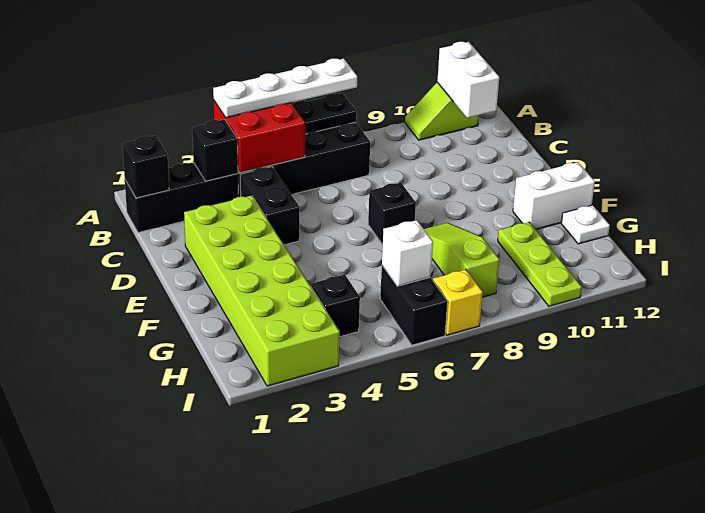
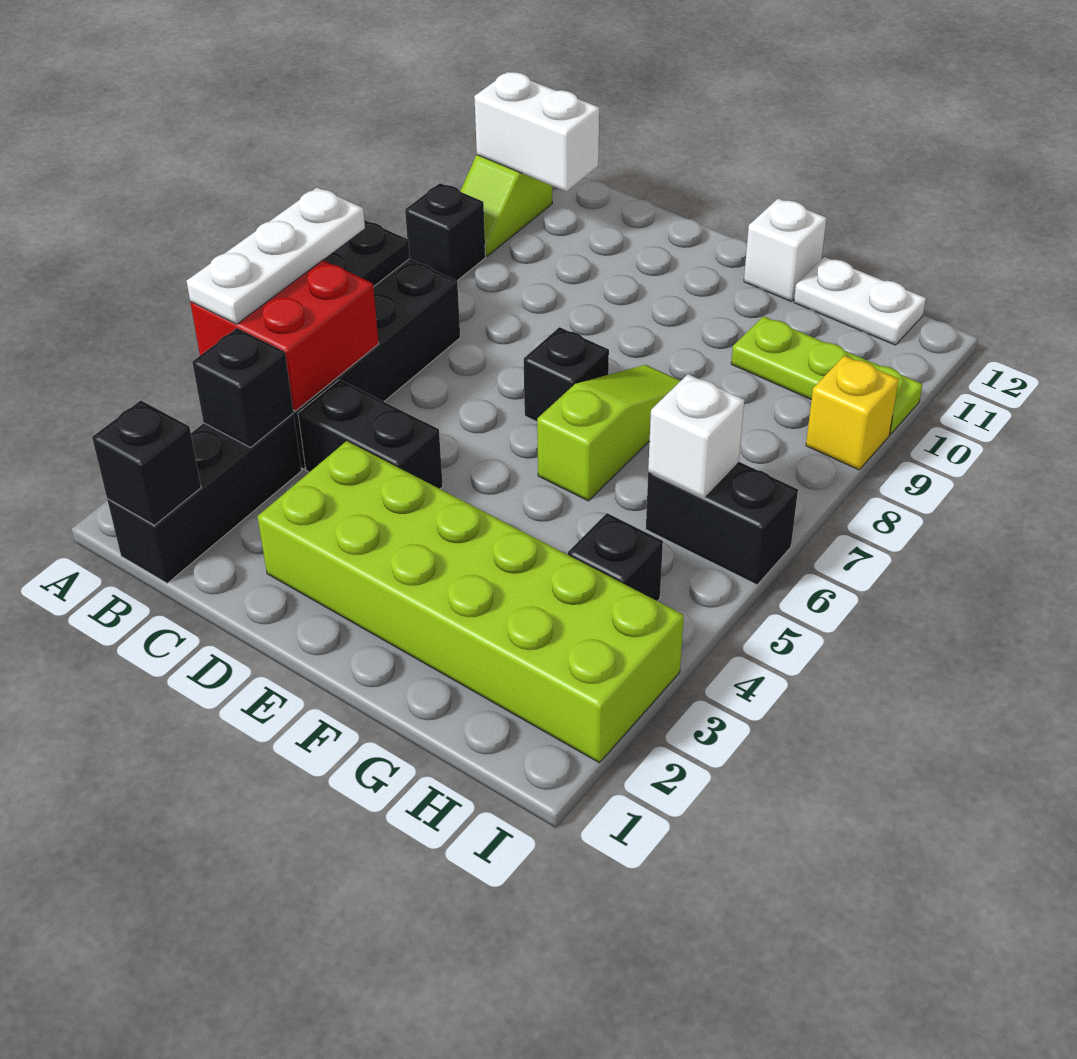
white plate A4:A7 level 3 -> white plate A4:A6 level 3
none -> black brick A9 level 1
lime slope F8:H8 level 1 top H -> lime slope F6:F8 level 1 top 6
white brick F11:F12 level 1 -> white brick F12 level 1
white plate G12 level 1 -> white plate G12:H12 level 1
yellow brick I7 level 1 -> yellow brick I9 level 1

